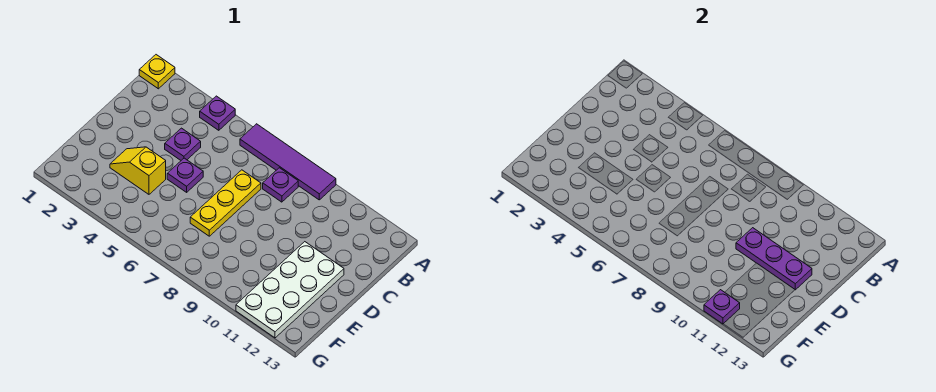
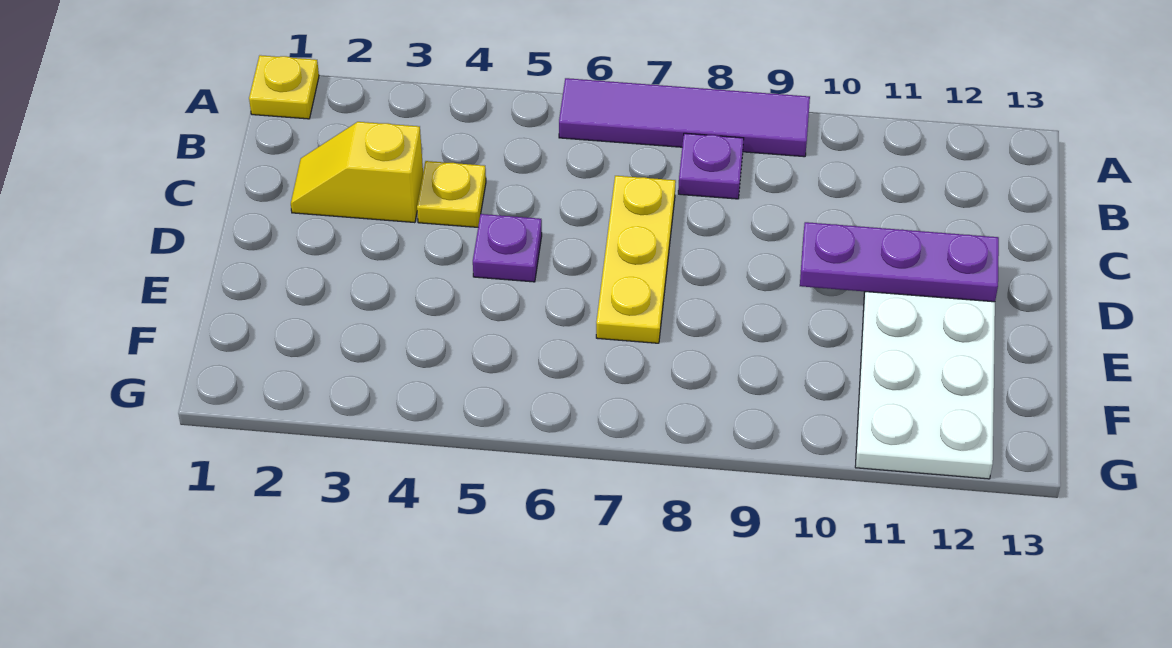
purple plate A4 level 1 -> none
purple plate C4 level 1 -> yellow plate C4 level 1
yellow slope E3:E4 level 1 top 4 -> yellow slope C2:C3 level 1 top 3
purple plate G11 level 2 -> none

